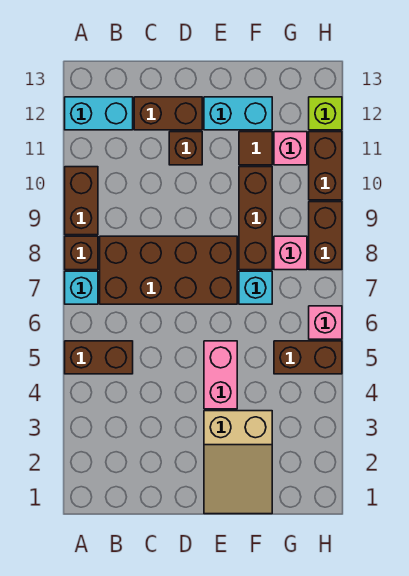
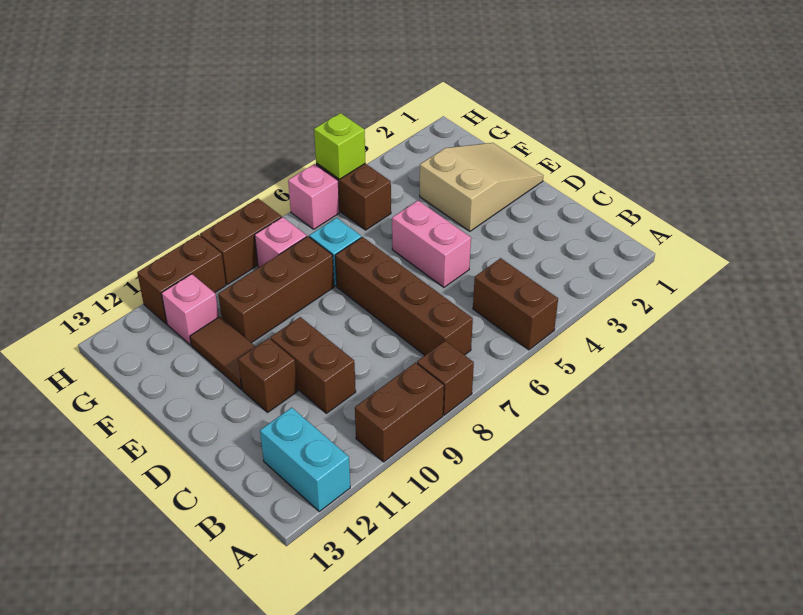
cyan brick A7 level 1 -> none
brown brick B7:E8 level 1 -> brown brick B7:E7 level 1
brown brick C12:D12 level 1 -> brown brick C10:D10 level 1
pink brick E4:E5 level 1 -> pink brick D5:E5 level 1
cyan brick E12:F12 level 1 -> none
brown tile F11 level 1 -> brown tile E11:F11 level 1
lime brick H12 level 1 -> lime brick H5 level 2

